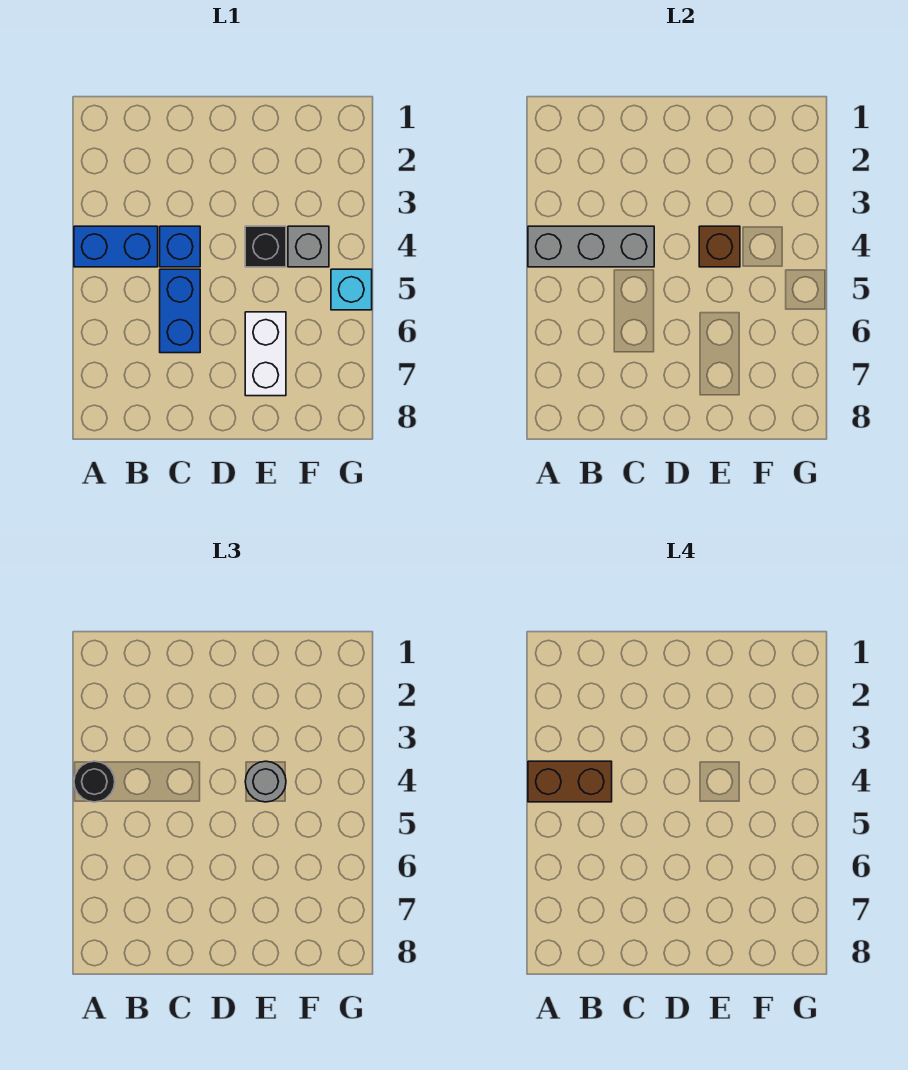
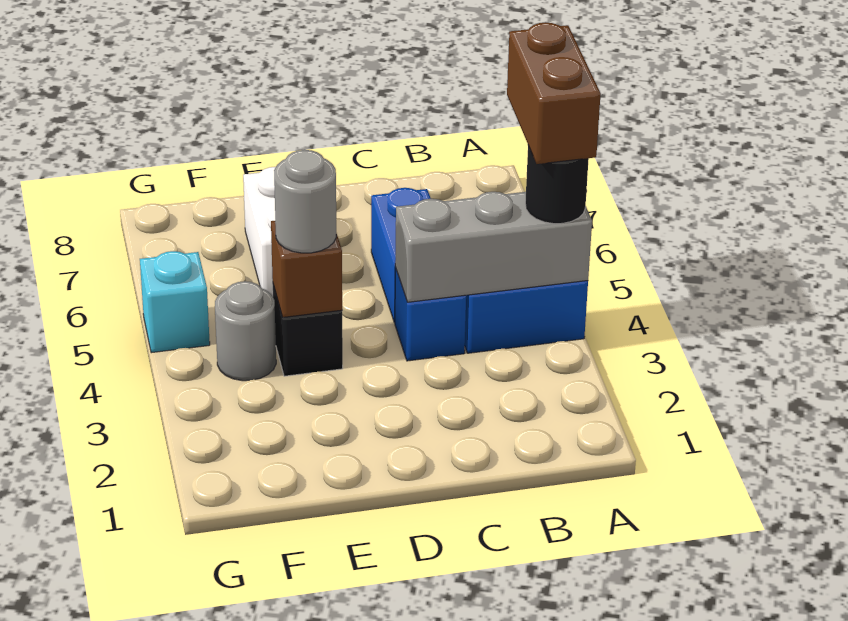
brown brick A4:B4 level 4 -> brown brick A4:A5 level 4
grey brick F4 level 1 -> grey round brick F4 level 1

